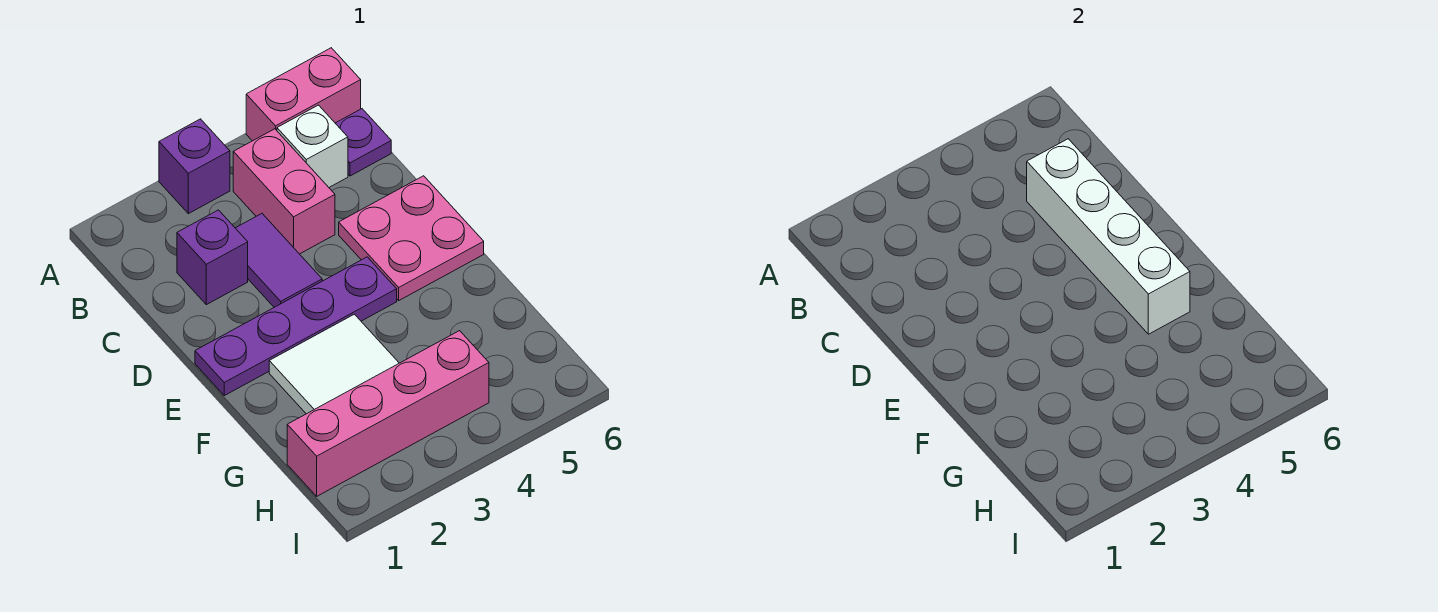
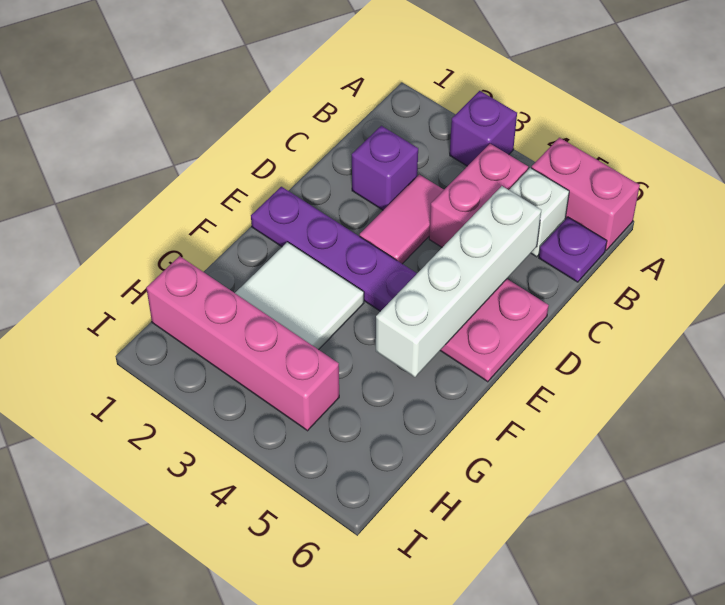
purple tile C3:D3 level 1 -> pink tile C3:D3 level 1

